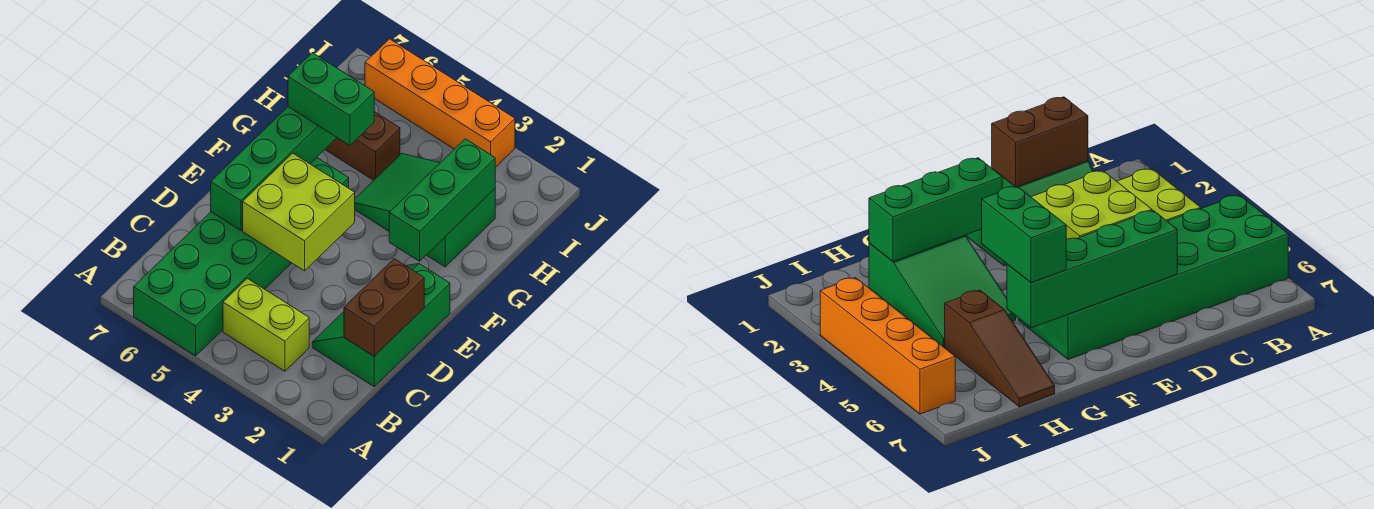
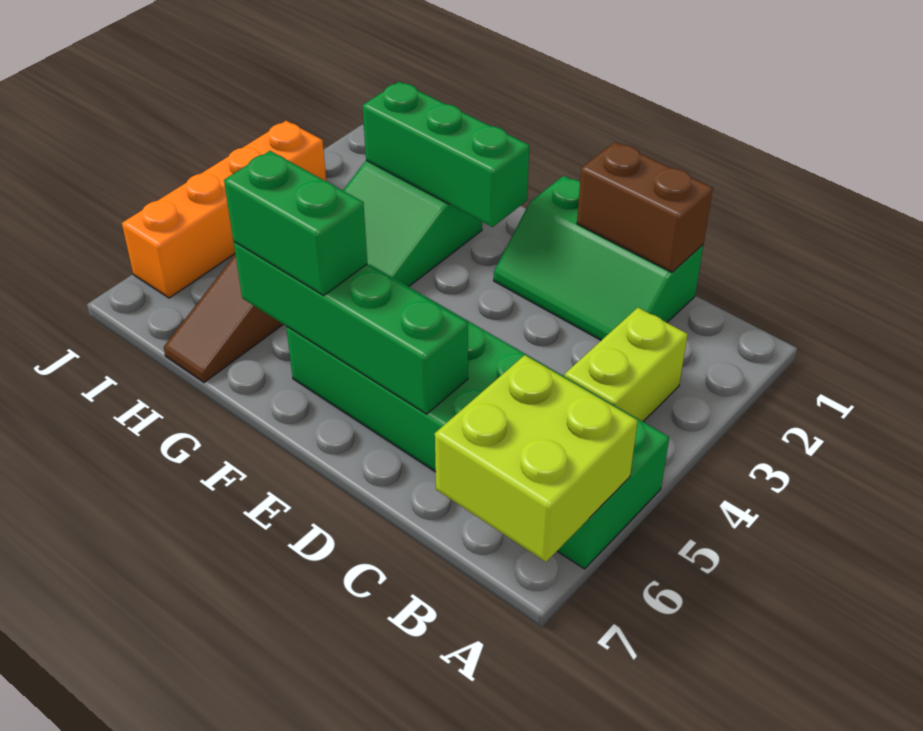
lime brick D4:E5 level 2 -> lime brick A6:B7 level 2
green brick G5:G6 level 3 -> green brick F6:G6 level 3

